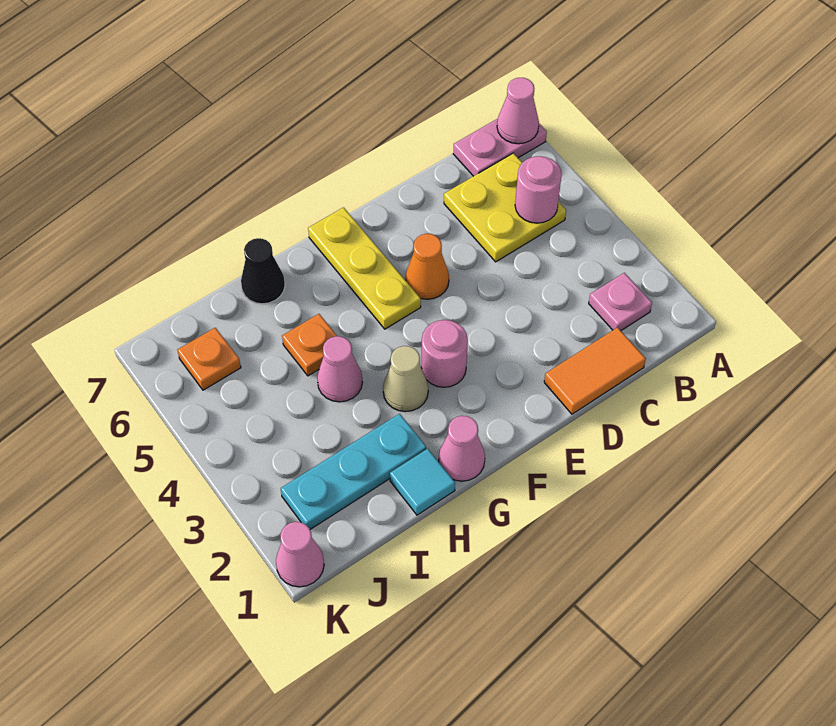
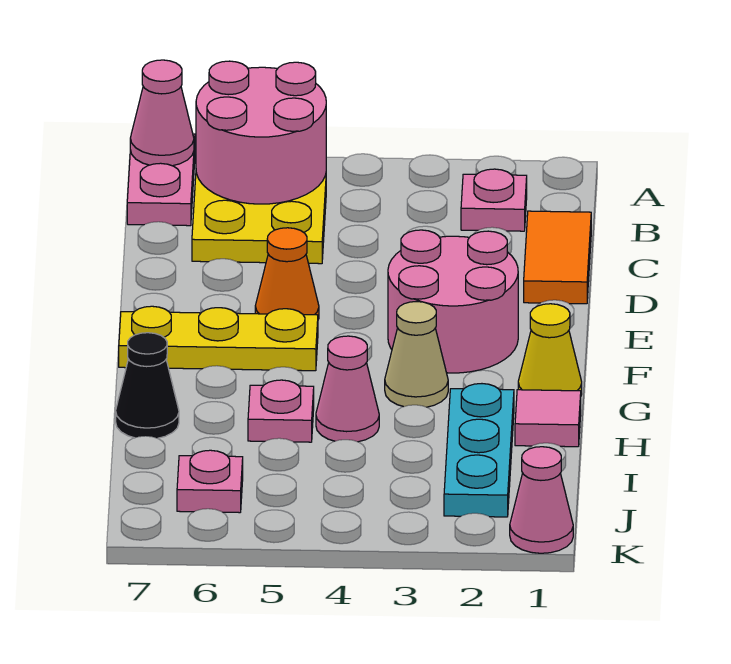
pink round brick B5 level 2 -> pink round brick A5:B6 level 2
pink round brick F3 level 1 -> pink round brick E2:F3 level 1
pink cone G1 level 1 -> yellow cone G1 level 1
cyan tile H1 level 1 -> pink tile H1 level 1
orange plate H5 level 1 -> pink plate H5 level 1
orange plate J6 level 1 -> pink plate J6 level 1

